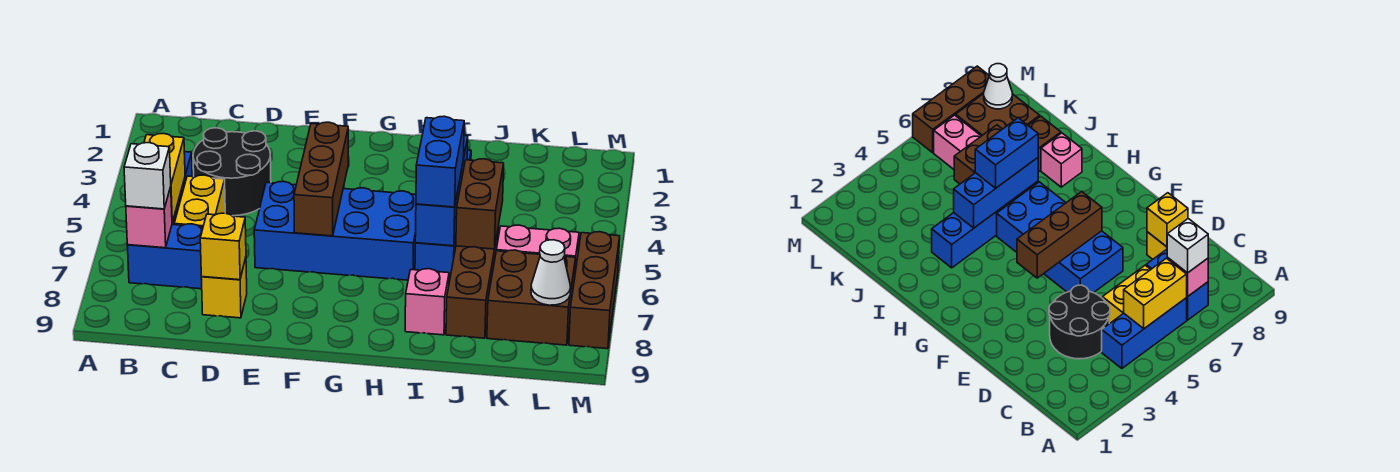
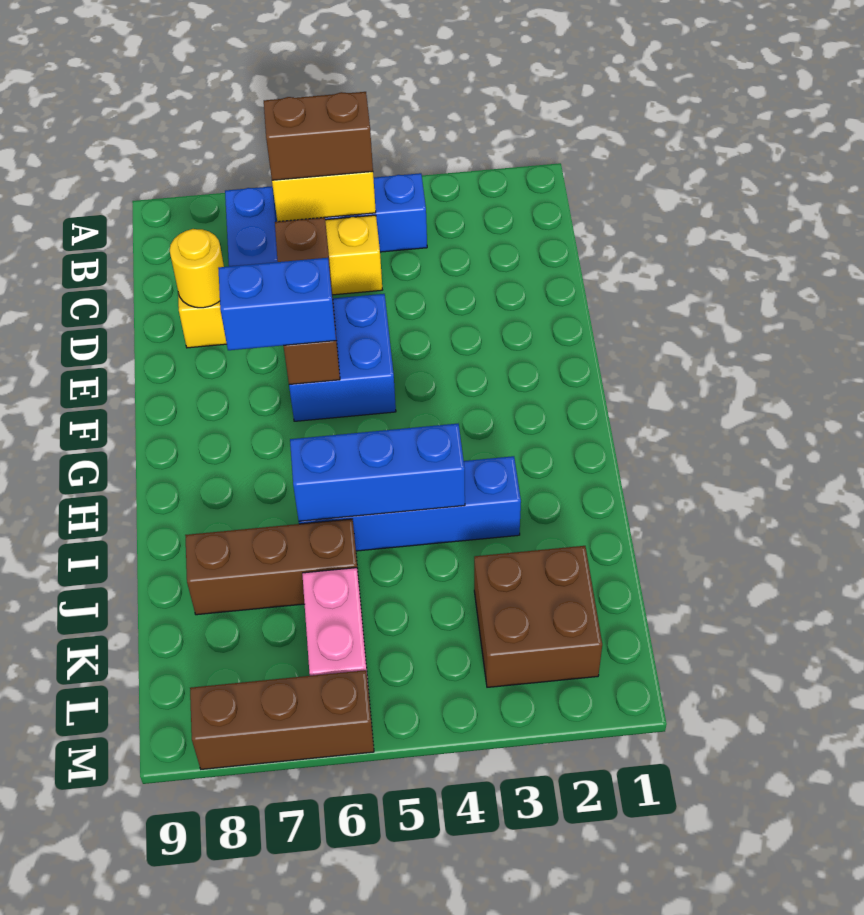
pink brick B7 level 2 -> none
white brick B7 level 3 -> none
black round brick C3:D4 level 1 -> none
yellow brick D8 level 2 -> yellow round brick D8 level 2
blue brick E5:H6 level 1 -> blue brick E5:F6 level 1
brown brick F4:F6 level 2 -> brown brick D6:F6 level 2
blue brick I5:I6 level 3 -> blue brick F6:F7 level 3
pink brick I8 level 1 -> none
brown brick J5:J6 level 2 -> brown brick B5:B6 level 3
brown brick K7:L8 level 1 -> brown brick K2:L3 level 1
white cone L8 level 2 -> none

